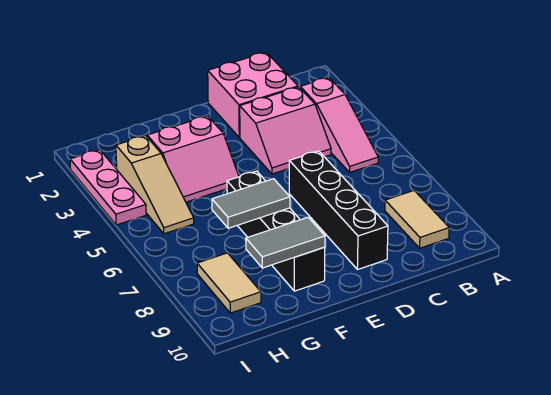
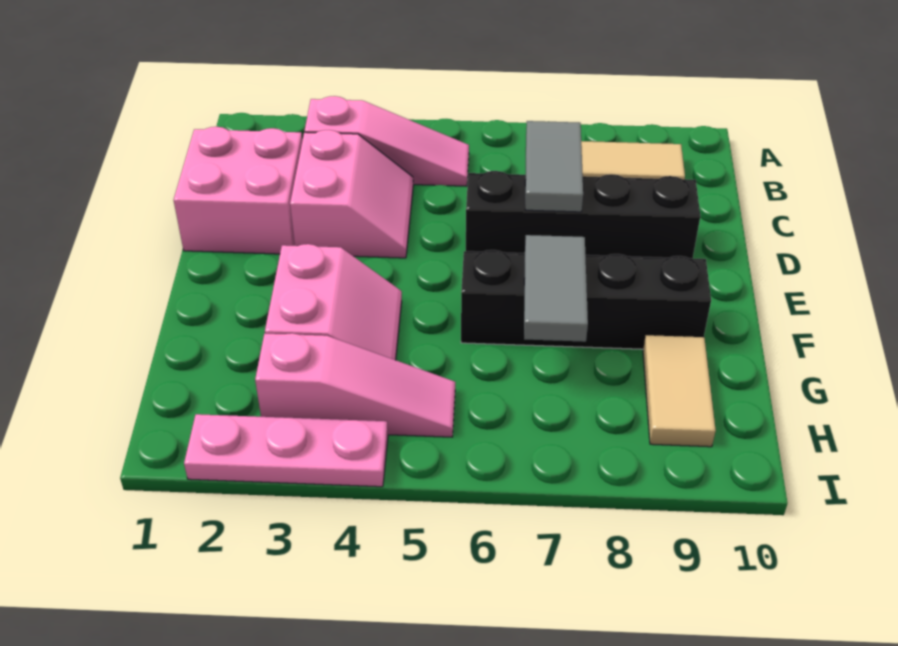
grey tile F9:G9 level 2 -> grey tile C7:D7 level 2
tan slope H3:H5 level 1 top 3 -> pink slope H3:H5 level 1 top 3
tan tile H8:H9 level 1 -> tan tile G9:H9 level 1

